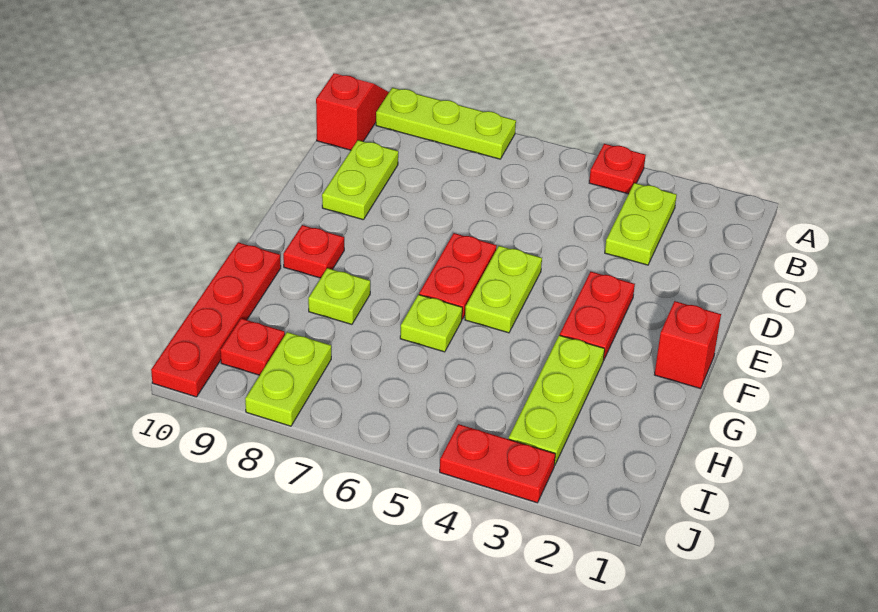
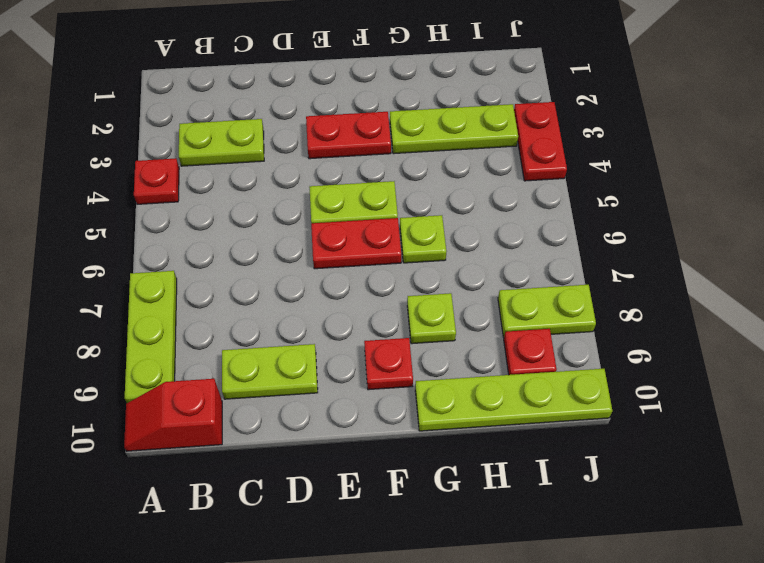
red brick F1 level 1 -> none
red plate G10:J10 level 1 -> lime plate G10:J10 level 1

